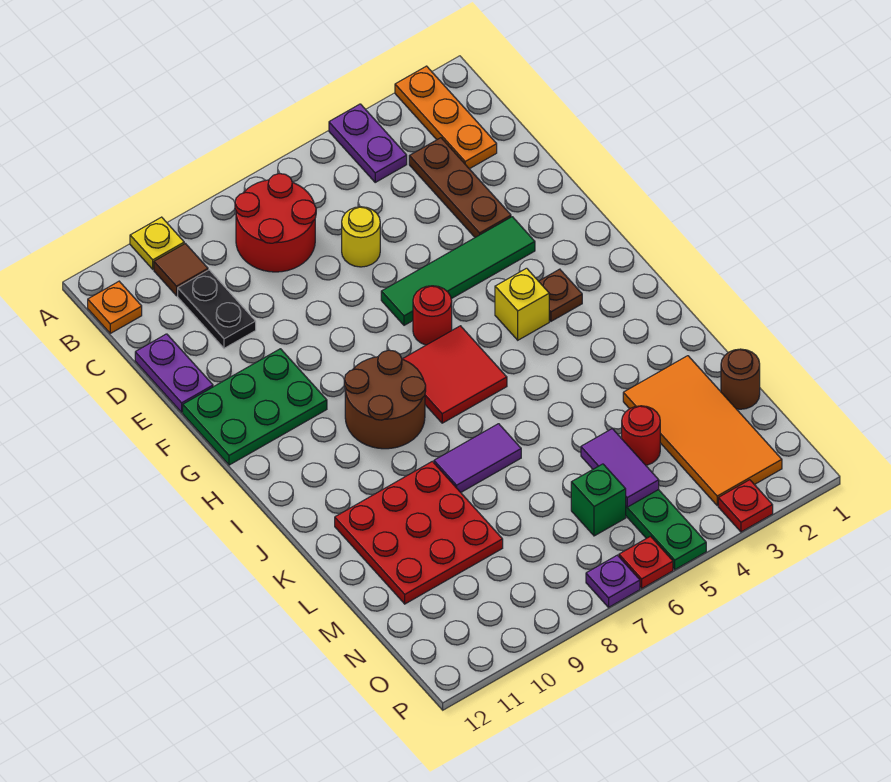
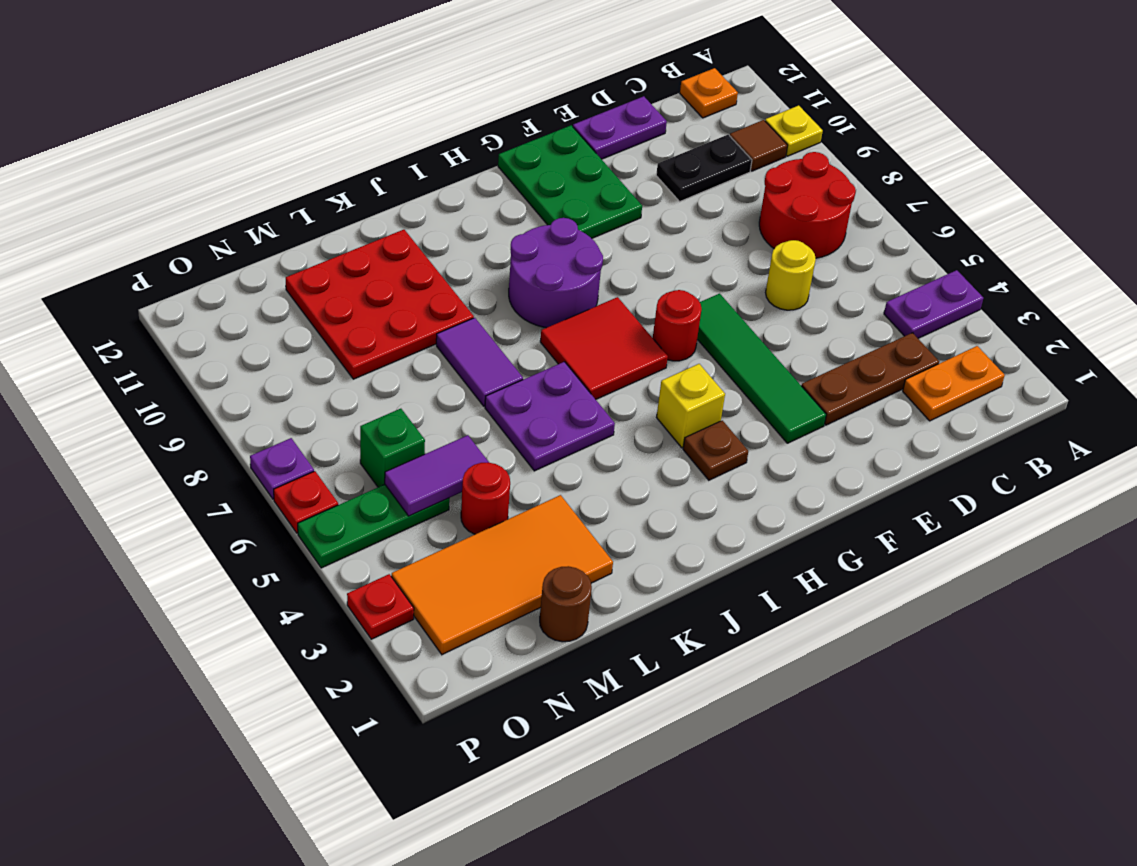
orange plate A2:C2 level 1 -> orange plate B2:C2 level 1
brown round brick H8:I9 level 1 -> purple round brick H8:I9 level 1
none -> purple plate J5:K6 level 1

